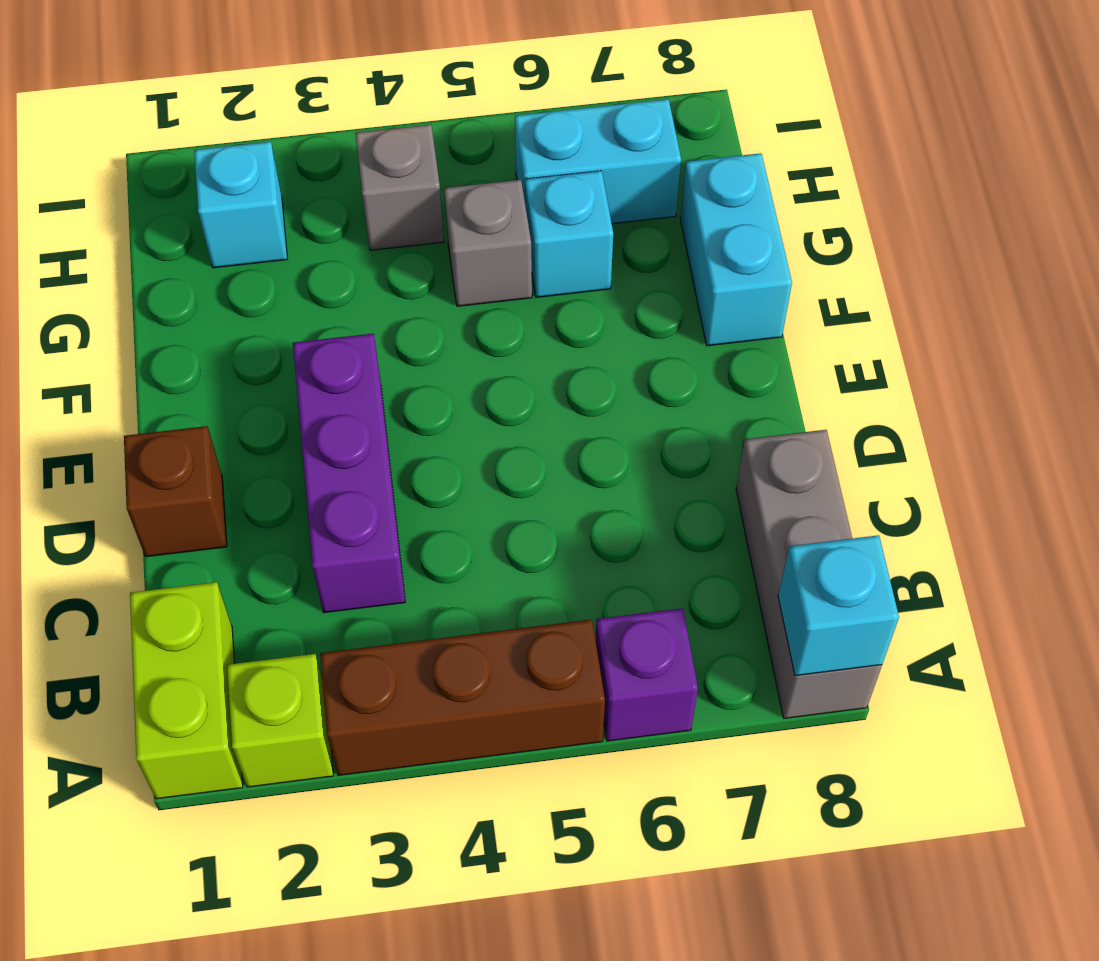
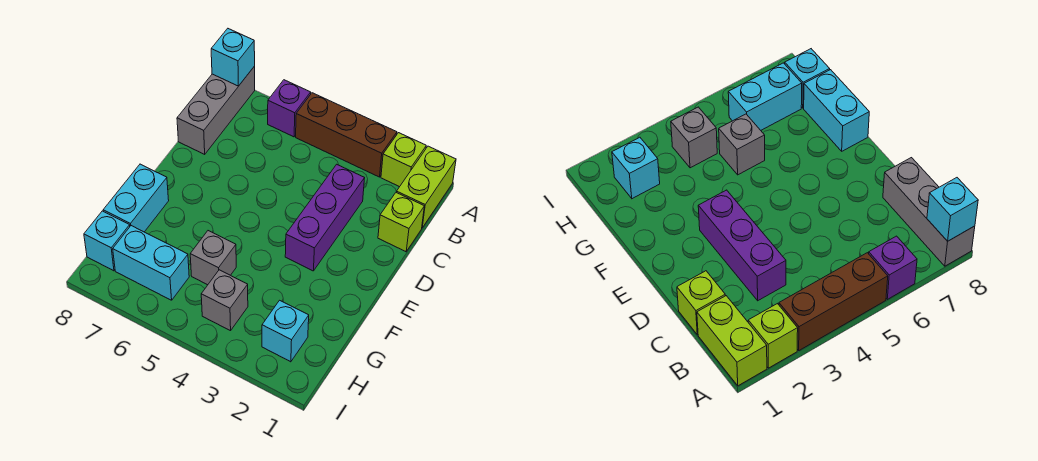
none -> lime brick C1 level 1
brown brick D1 level 1 -> none
cyan brick G6 level 1 -> cyan brick H8 level 1

